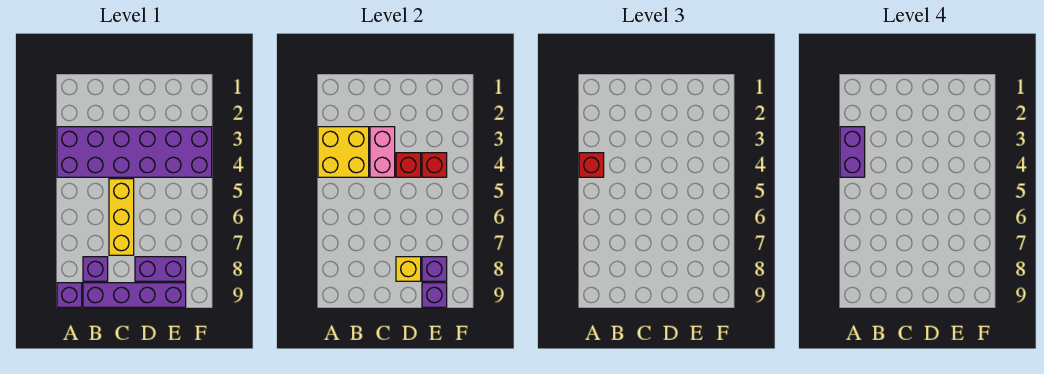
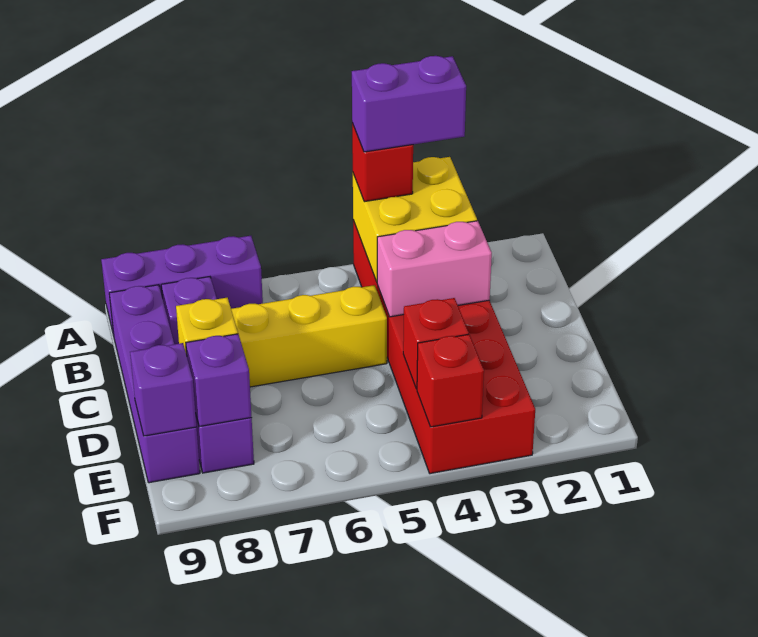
purple brick A3:F4 level 1 -> red brick A3:F4 level 1
purple brick A9 level 1 -> purple brick A7:A9 level 1
red brick D4 level 2 -> red brick F4 level 2

